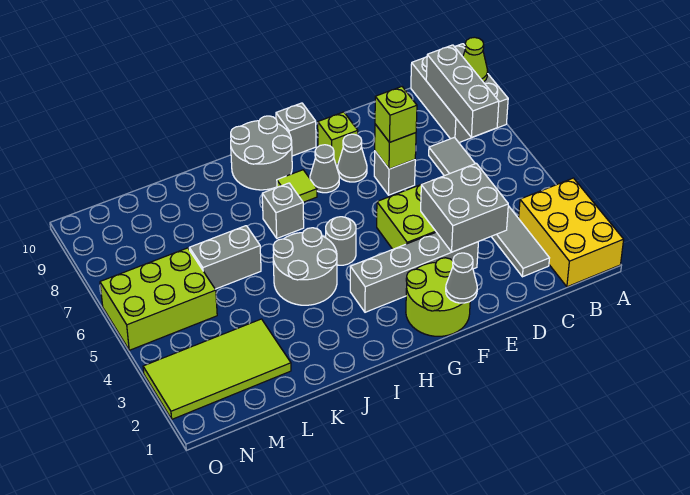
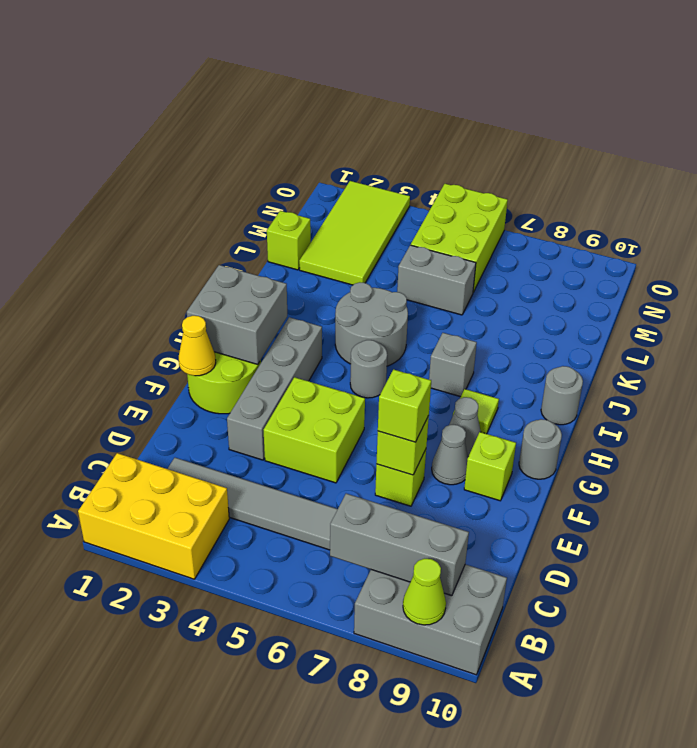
grey brick D3:E4 level 2 -> grey brick G1:H2 level 2
grey brick E7 level 1 -> lime brick E7 level 1
grey cone F1 level 2 -> yellow cone F1 level 2
grey brick G10 level 1 -> grey round brick G10 level 1
grey round brick H9:I10 level 1 -> grey round brick I10 level 1
grey brick K6:L6 level 1 -> grey brick L5:L6 level 1
none -> lime brick L1 level 1

